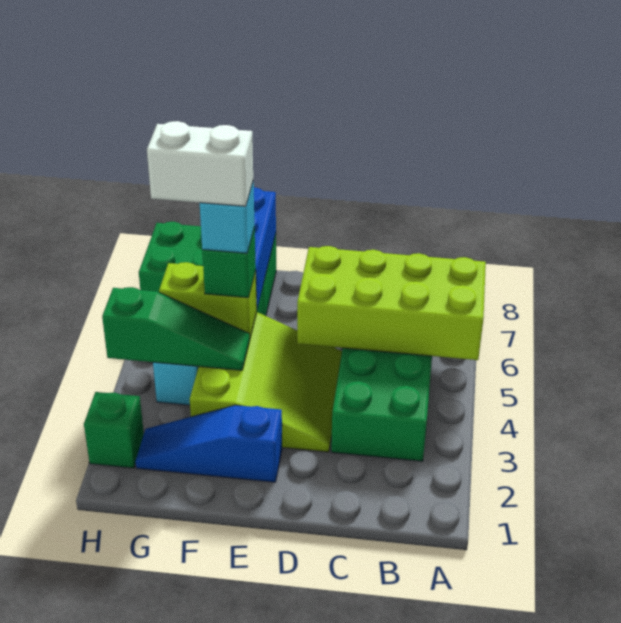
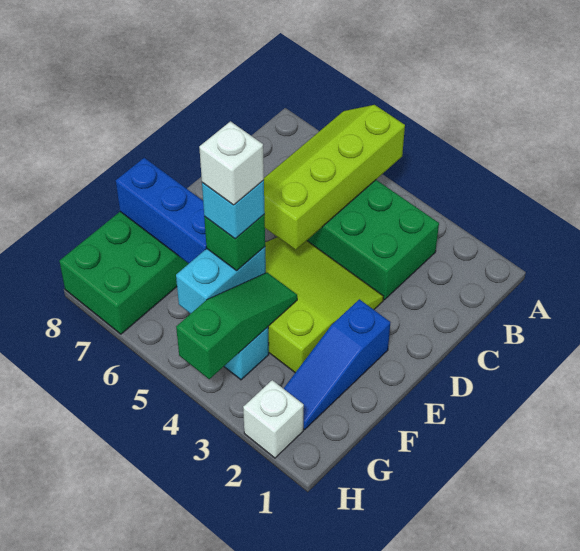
lime brick A5:D6 level 2 -> lime slope A5:D6 level 2 top 5
lime brick F5:G5 level 2 -> cyan brick F5:G5 level 2
white brick F5:G5 level 5 -> white brick F5 level 5
green brick H2 level 1 -> white brick H2 level 1

